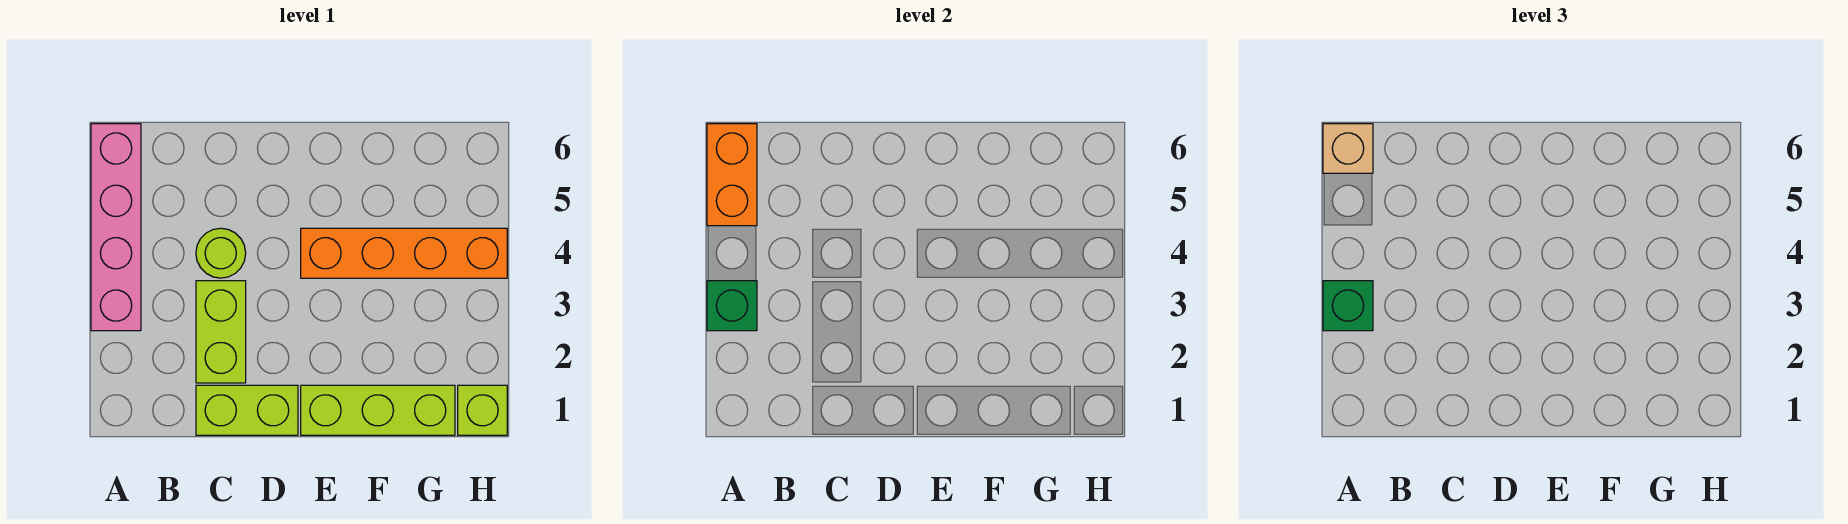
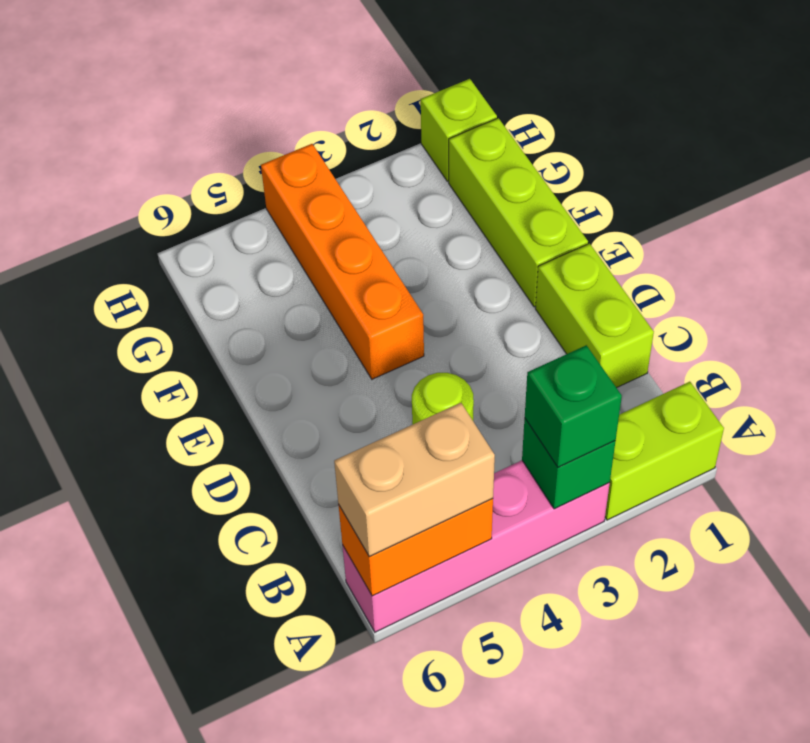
tan brick A6 level 3 -> tan brick A5:A6 level 3
lime brick C2:C3 level 1 -> lime brick A1:A2 level 1

